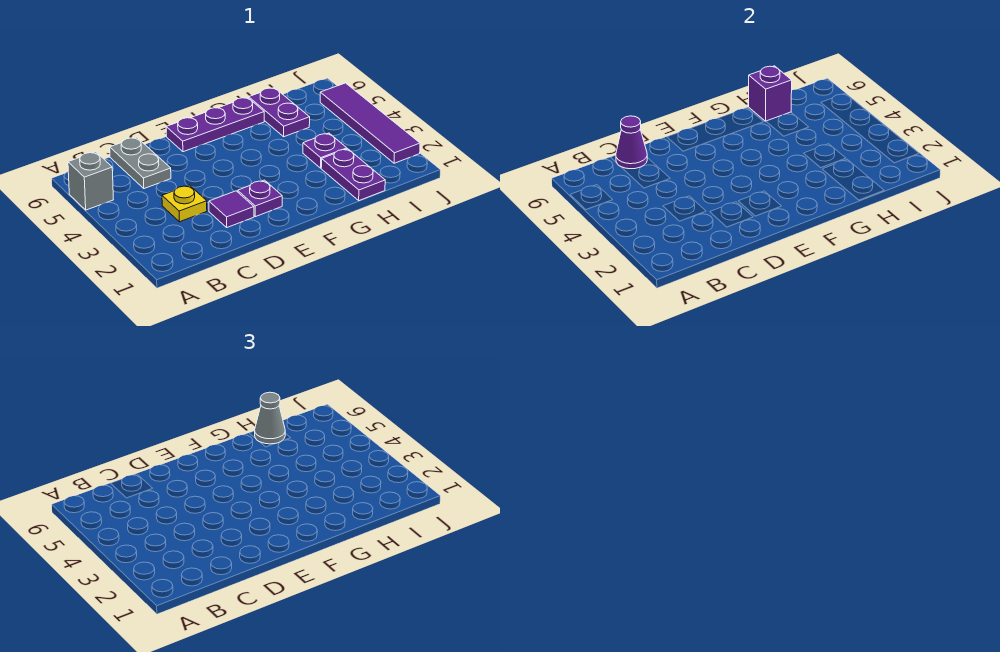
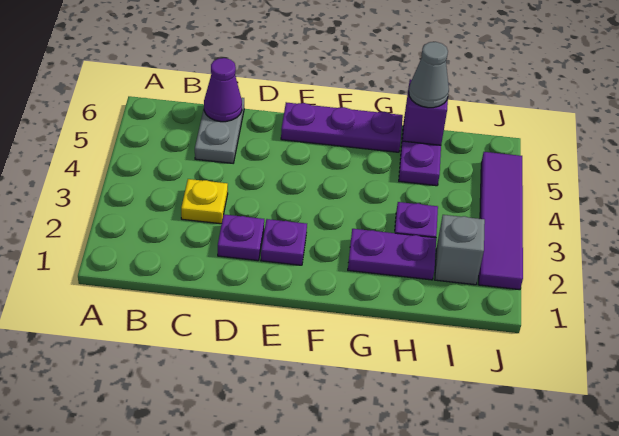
grey brick A5 level 1 -> grey brick I2 level 1
purple tile D2 level 1 -> purple plate D2 level 1
purple plate H1:H2 level 1 -> purple plate G2:H2 level 1

